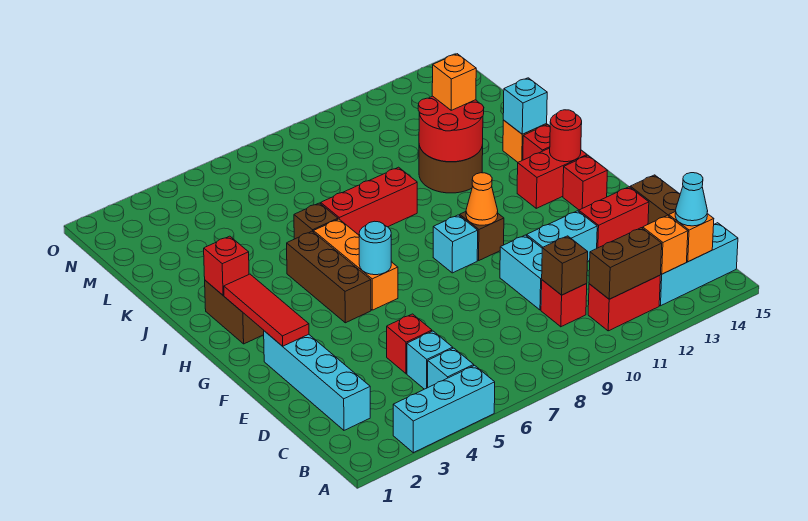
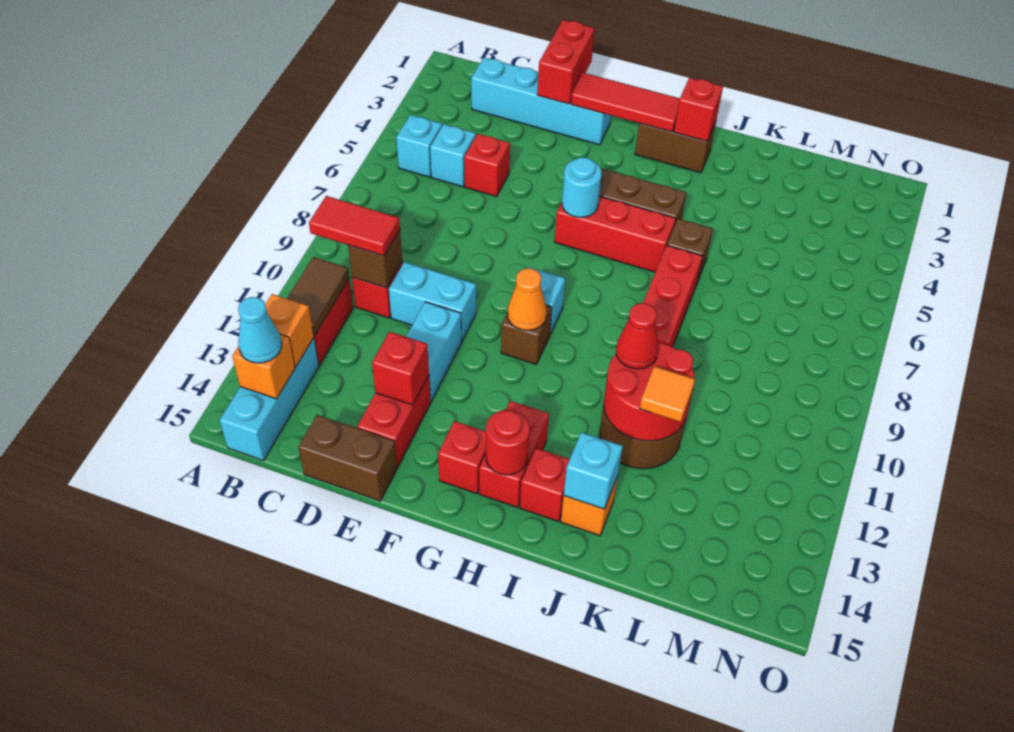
cyan brick A3:A5 level 1 -> none
none -> red tile B10:C10 level 3
brown brick B11:B12 level 2 -> brown tile B11:B12 level 2
none -> red brick E1:E2 level 2
none -> red brick E13 level 2
orange brick G6:I6 level 1 -> red brick G6:I6 level 1
none -> red cone J11 level 3
orange brick K12 level 3 -> orange tile K12 level 3

